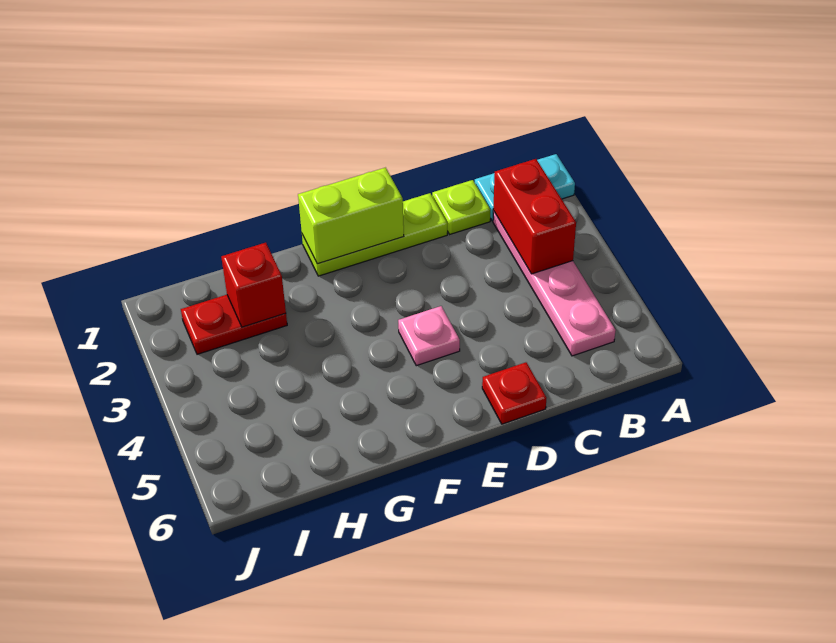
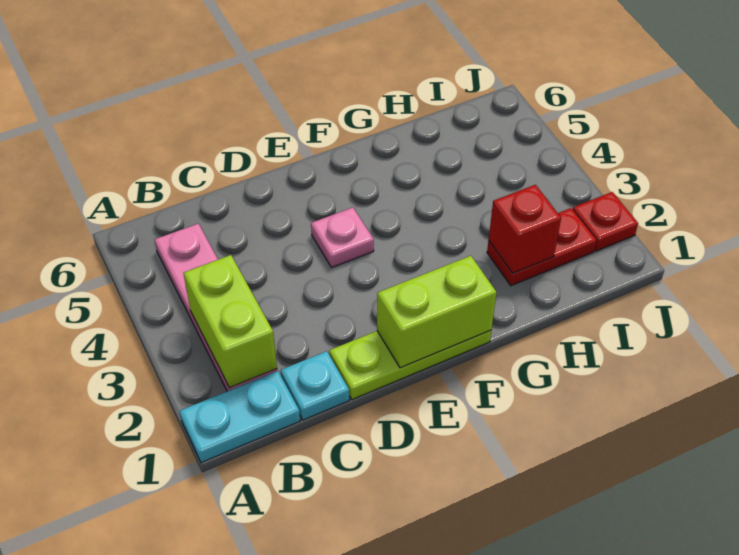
red brick B2:B3 level 2 -> lime brick B2:B3 level 2
lime plate C1 level 1 -> cyan plate C1 level 1
red plate D6 level 1 -> red plate J2 level 1

